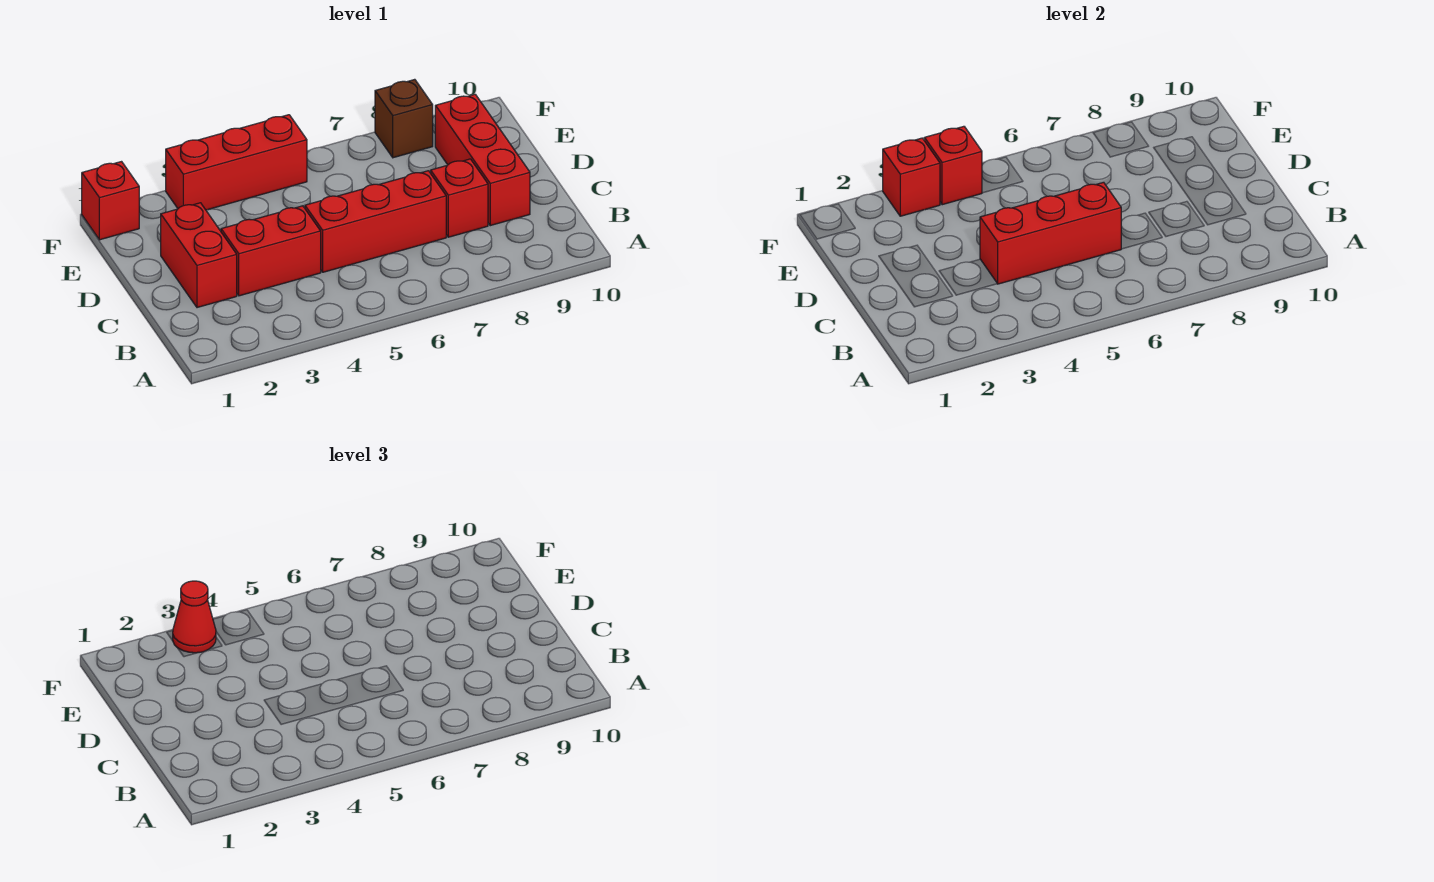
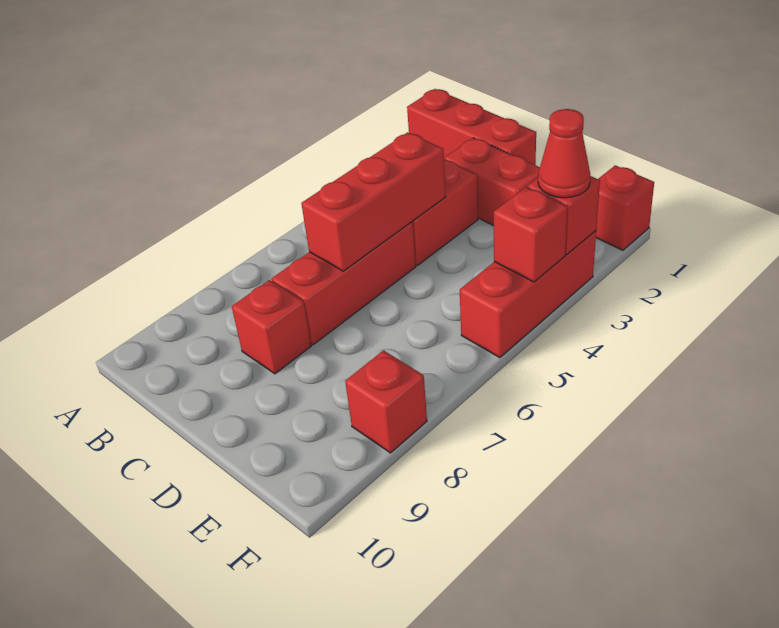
red brick C9:E9 level 1 -> red brick A1:C1 level 1
brown brick F8 level 1 -> red brick F8 level 1

